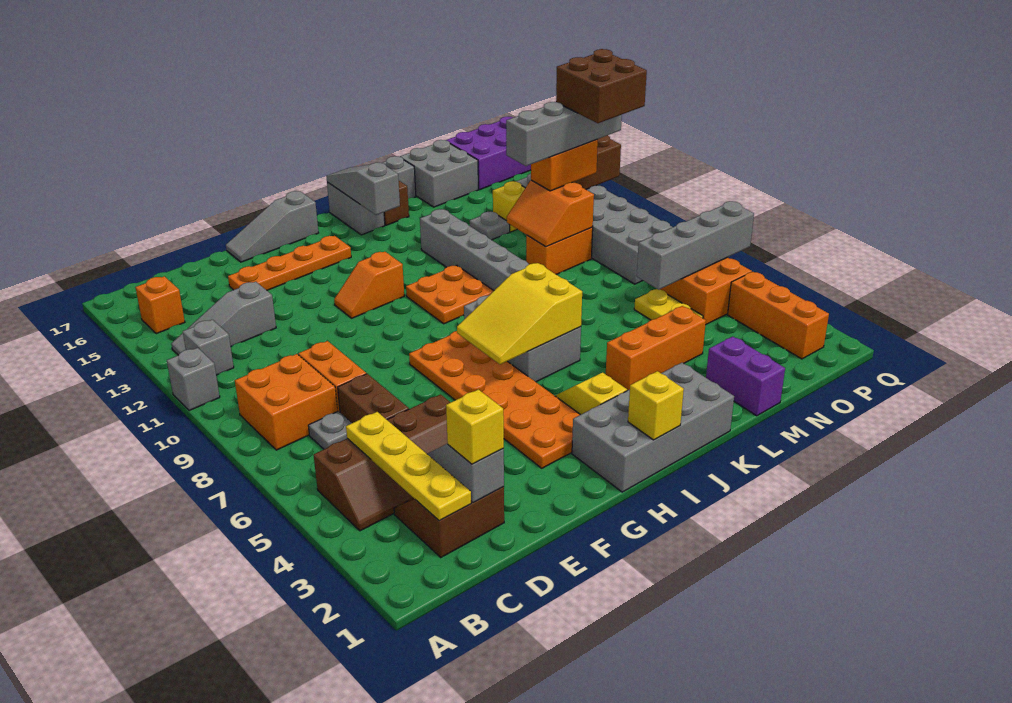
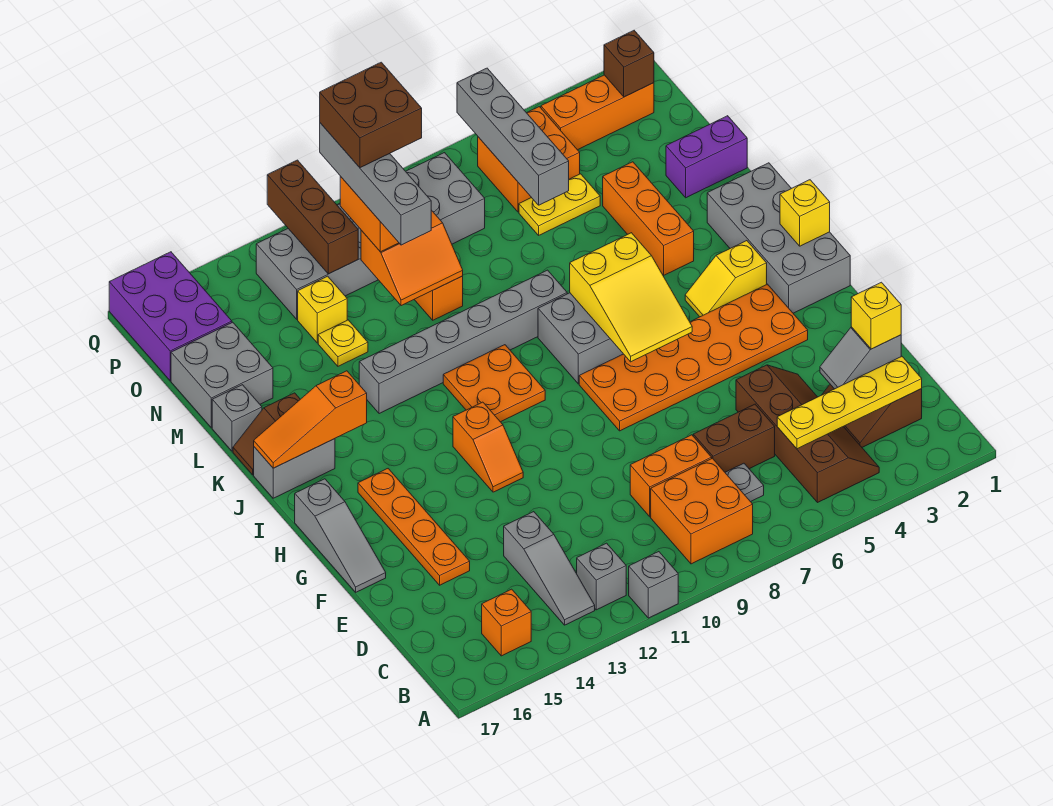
grey slope J15:J17 level 2 top 15 -> orange slope J15:J17 level 2 top 15
grey plate M13 level 1 -> yellow plate M13 level 1
none -> brown brick P2 level 2

